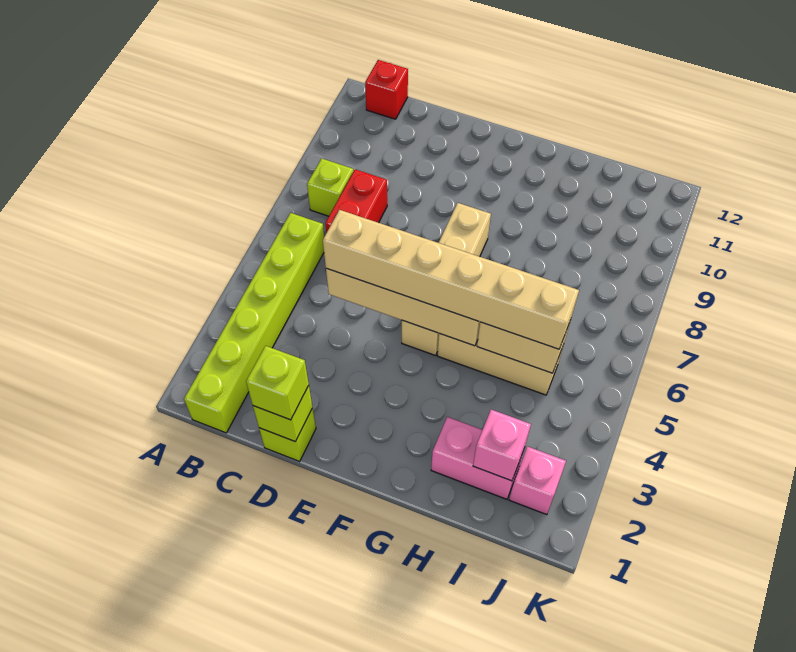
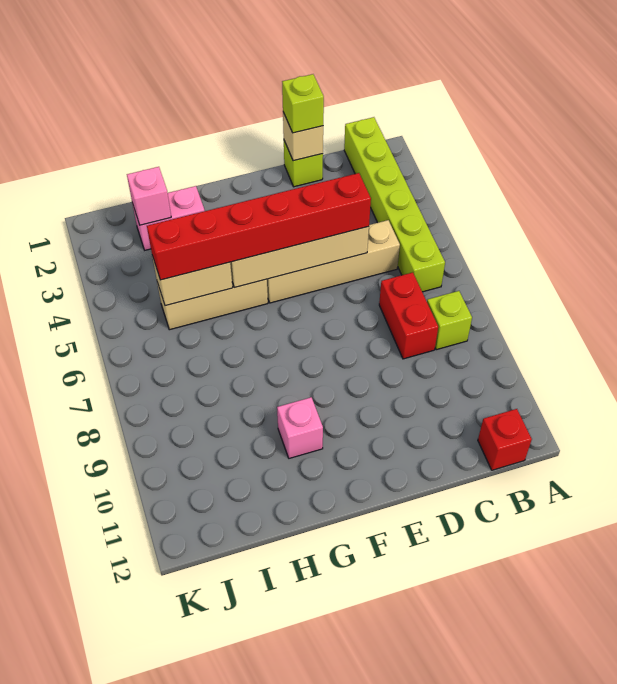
lime brick D1 level 2 -> tan brick D1 level 2
tan brick D5:I5 level 3 -> red brick D5:I5 level 3
tan brick F5:F8 level 1 -> tan brick C5:F5 level 1
pink brick J2 level 1 -> pink brick G10 level 1

